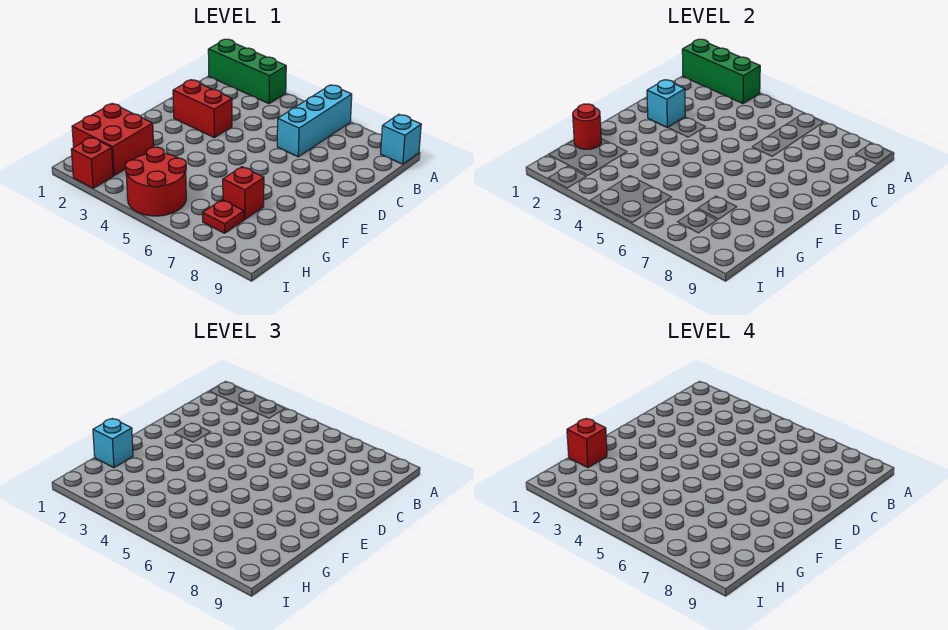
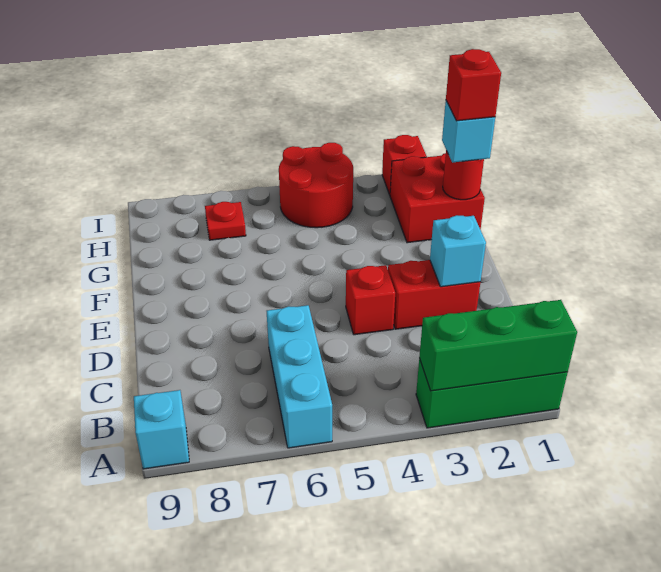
red brick G7 level 1 -> red brick D4 level 1

